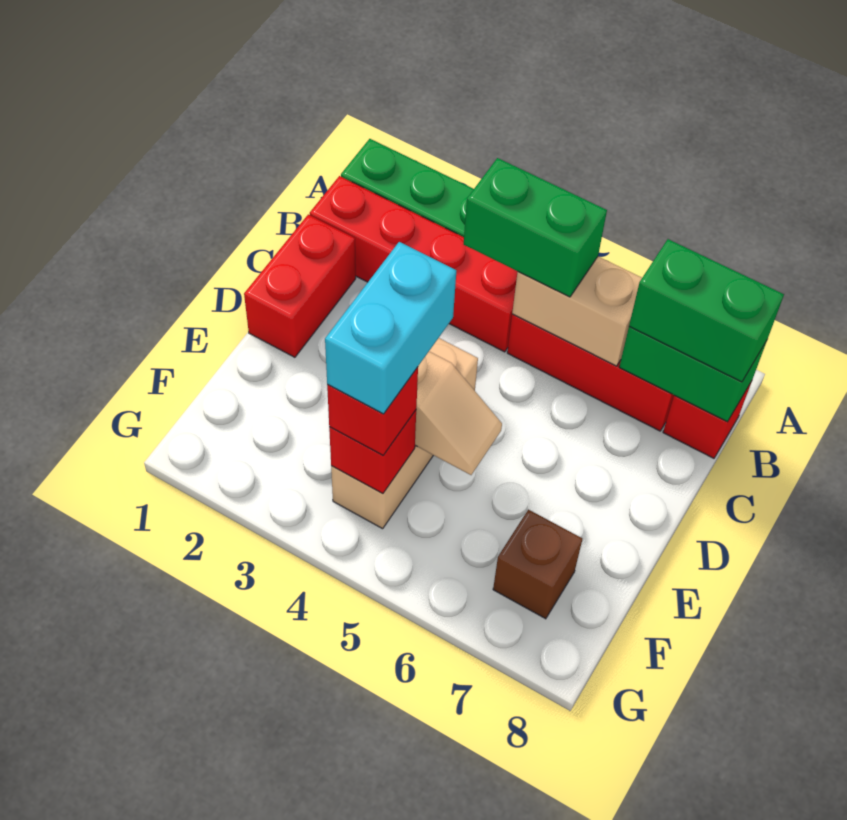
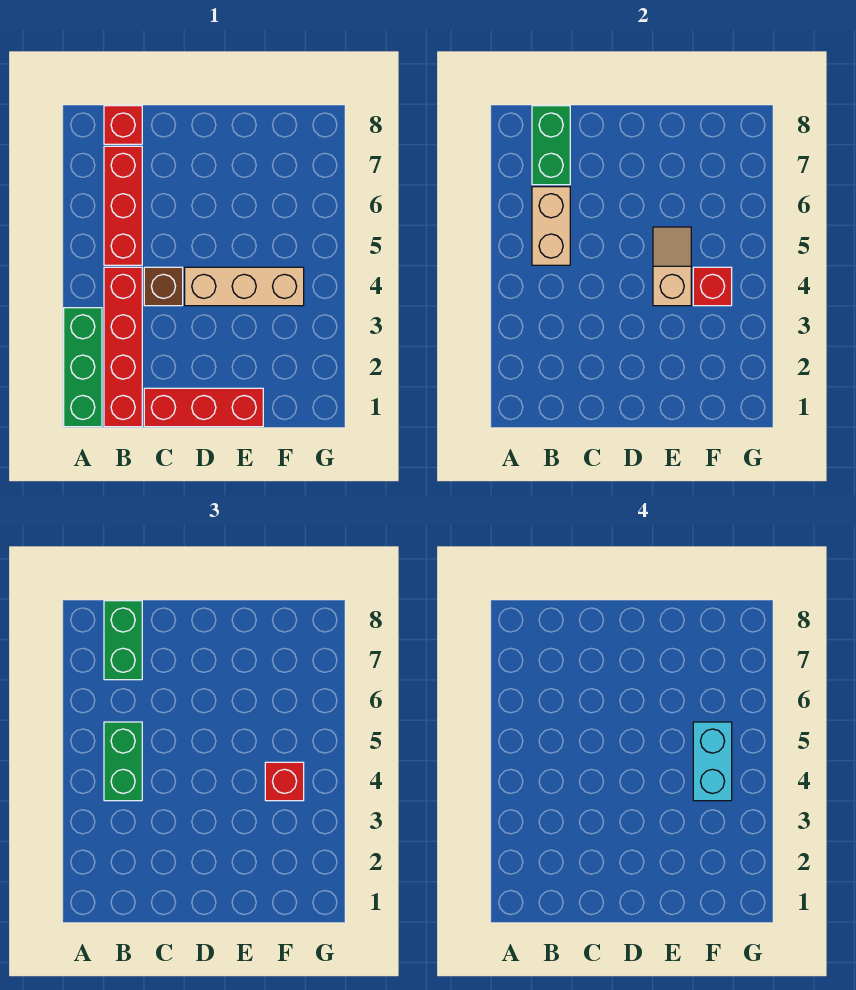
red brick C1:D1 level 1 -> red brick C1:E1 level 1
cyan brick E4:F4 level 4 -> cyan brick F4:F5 level 4
brown brick F7 level 1 -> brown brick C4 level 1

